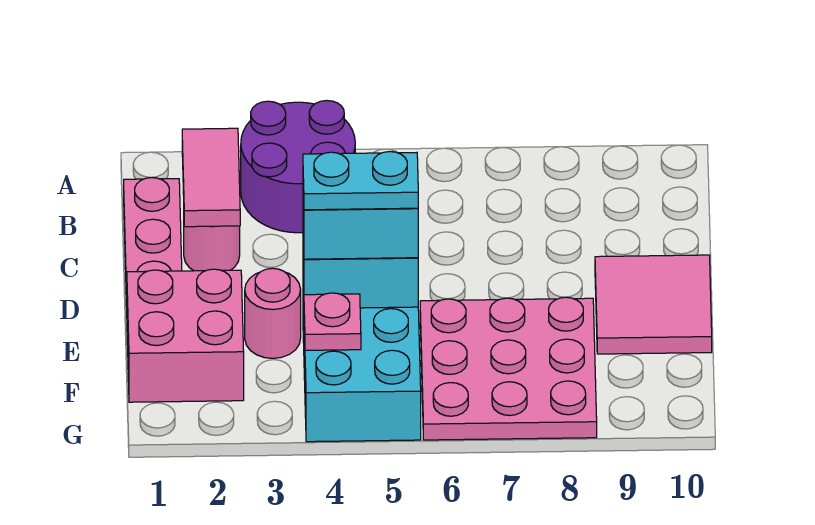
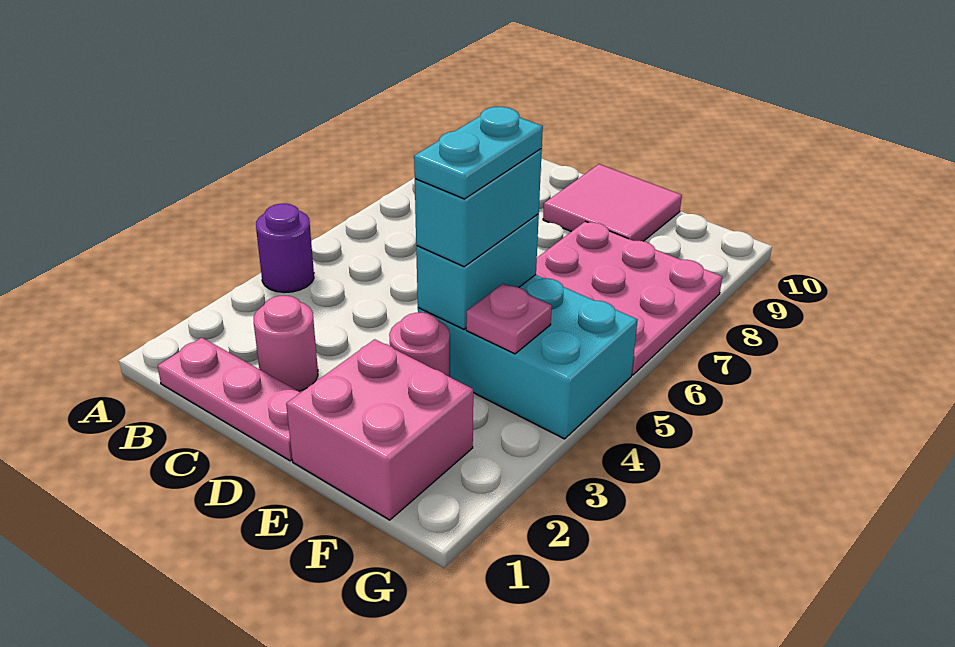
purple round brick A3:B4 level 1 -> purple round brick A4 level 1
pink tile B2:C2 level 2 -> none

